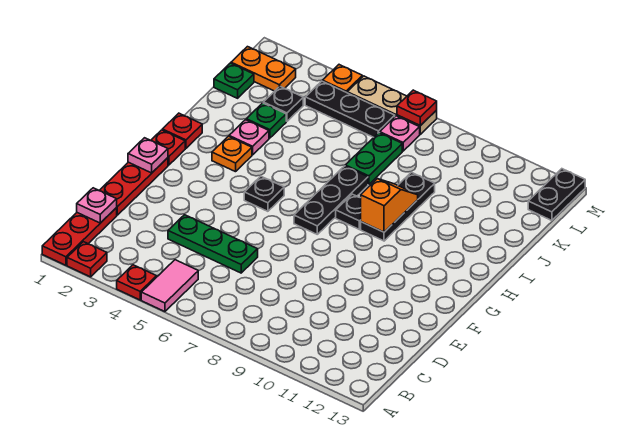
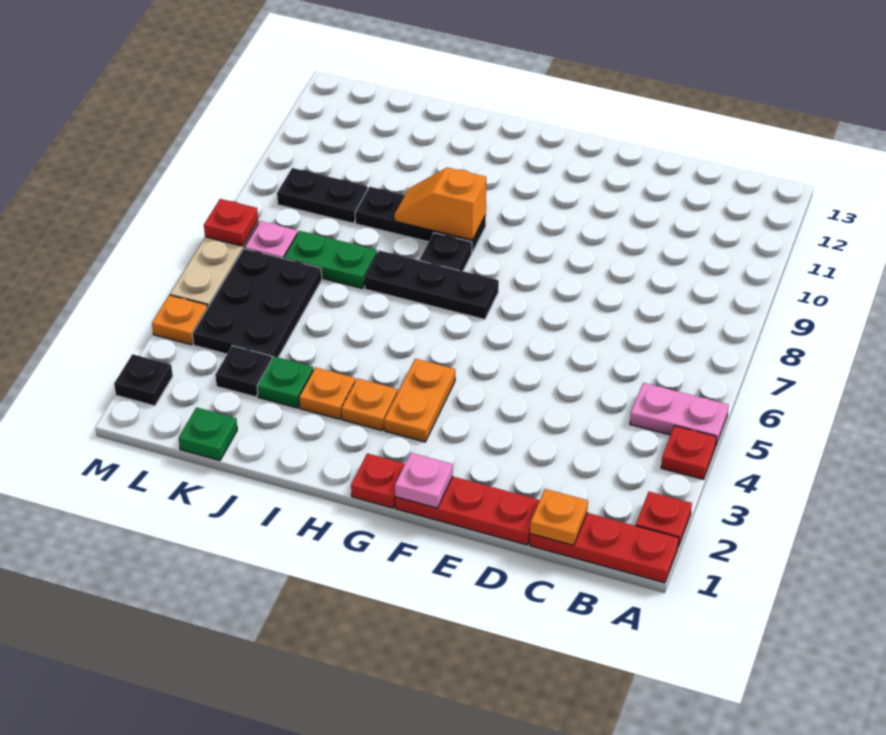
pink tile A5:B5 level 1 -> pink plate A5:B5 level 1
pink plate C1 level 2 -> orange plate C1 level 2
green plate D4:D6 level 1 -> none
black plate G5 level 1 -> black plate M2 level 1
red plate H1 level 1 -> none
pink plate I3 level 1 -> orange plate I3 level 1
orange plate L1:L2 level 1 -> orange plate G3:G4 level 1
black plate L4:L6 level 1 -> black plate K4:L6 level 1
black plate L13:M13 level 1 -> black plate K9:L9 level 1

